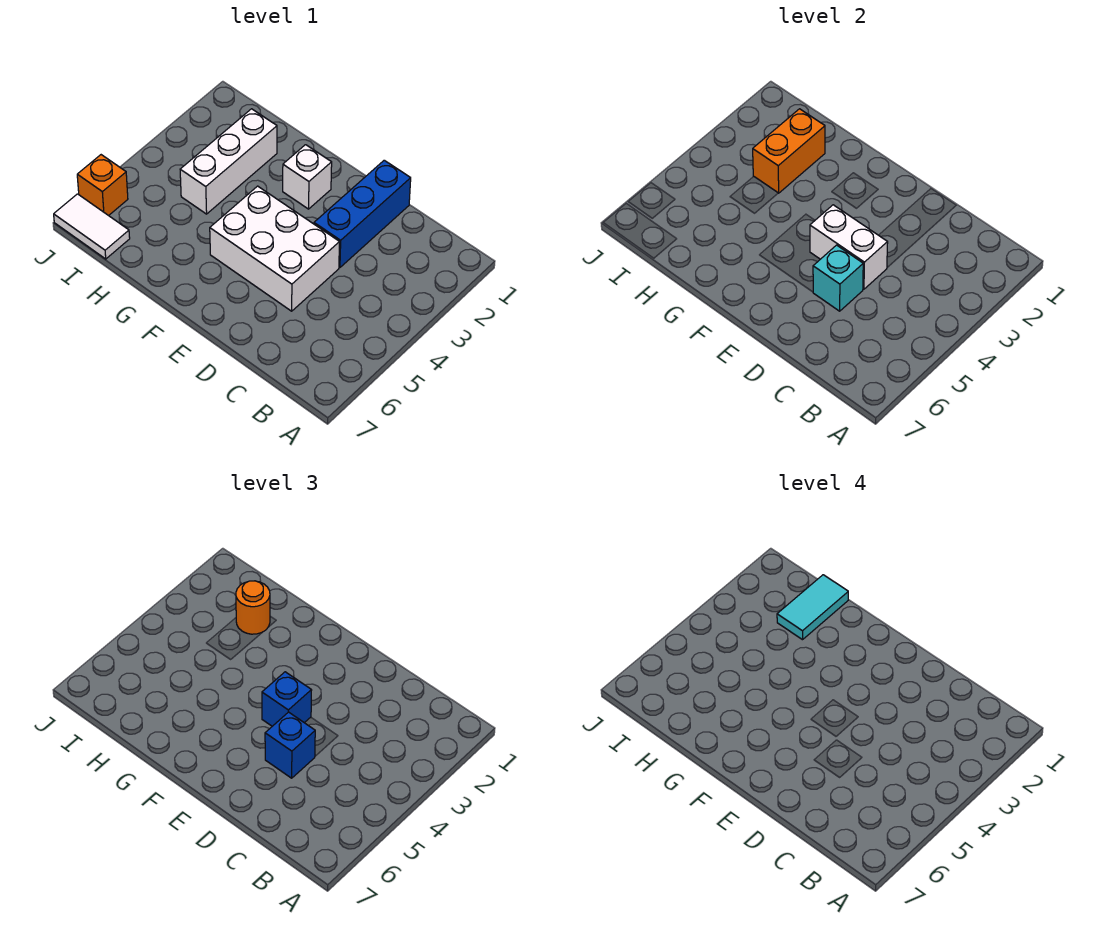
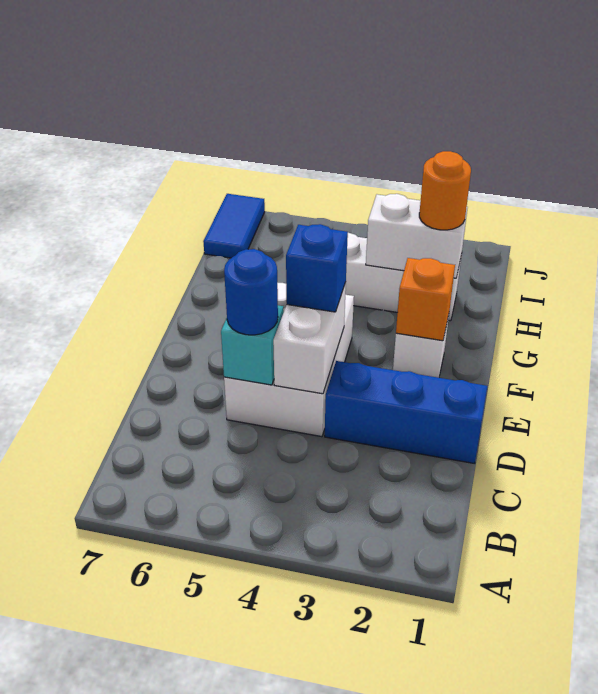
blue brick D5 level 3 -> blue round brick D5 level 3
cyan tile H1:H2 level 4 -> none
orange brick H2:H3 level 2 -> white brick H2:H3 level 2
white tile I7:J7 level 1 -> blue tile I7:J7 level 1
orange brick J6 level 1 -> orange brick F2 level 2

